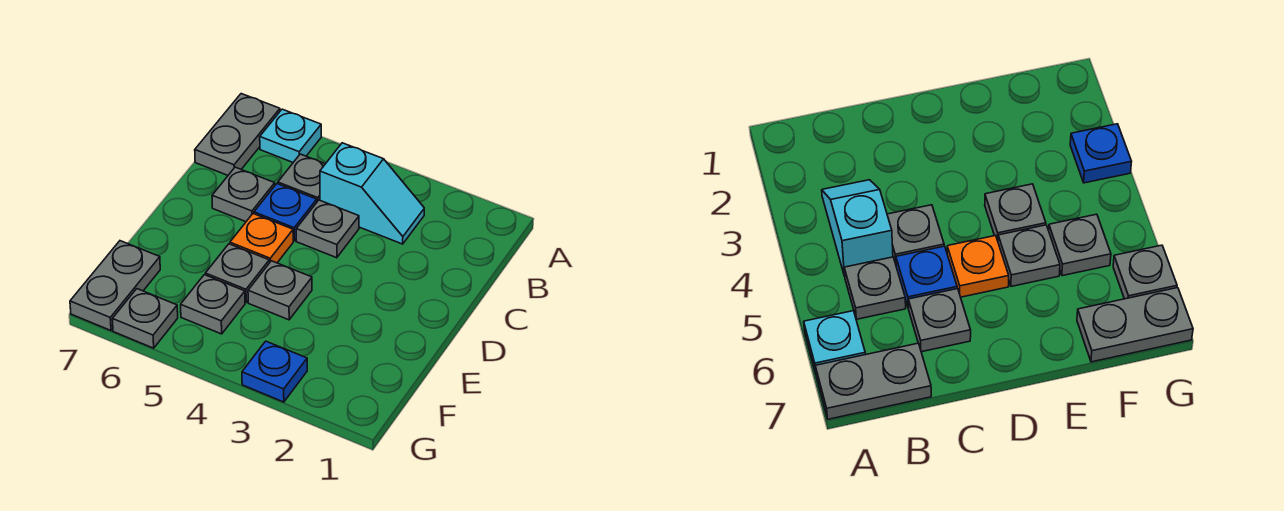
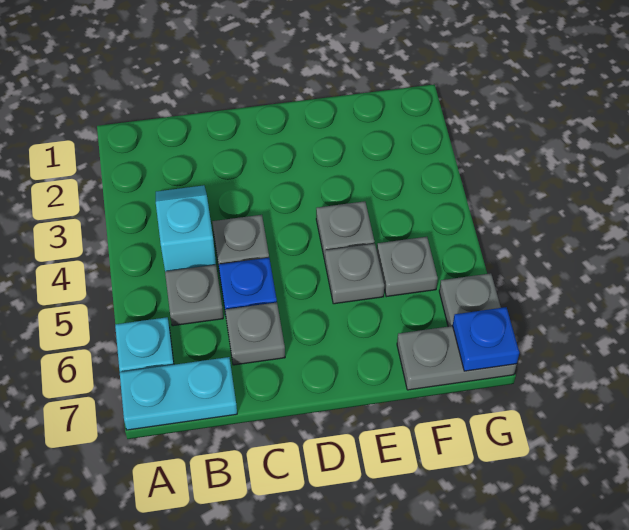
grey plate A7:B7 level 1 -> cyan plate A7:B7 level 1
orange plate D5 level 1 -> none
blue plate G3 level 1 -> blue plate G7 level 2

